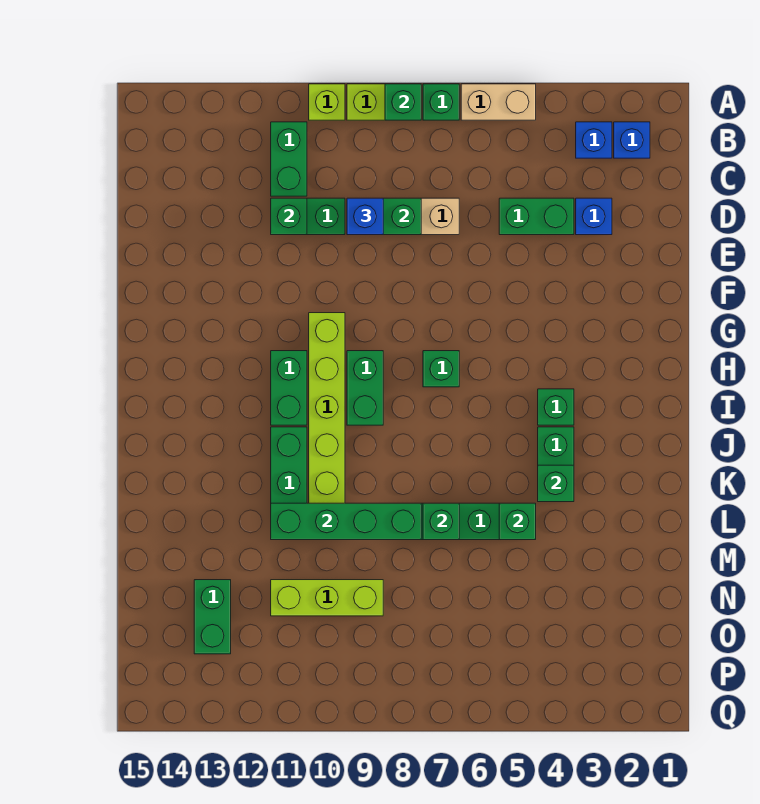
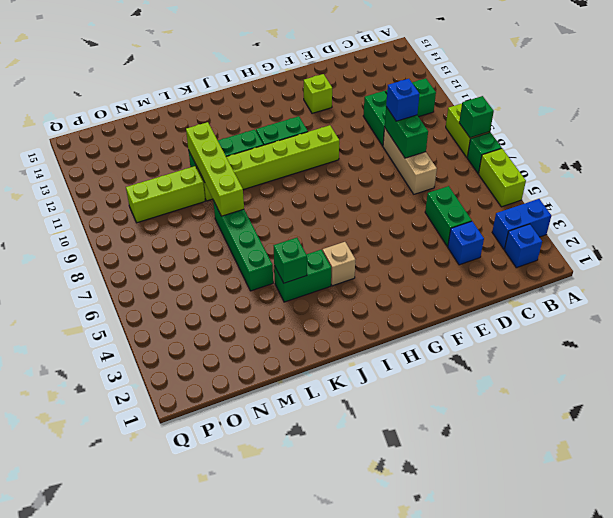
tan brick A5:A6 level 1 -> lime brick A5:A6 level 1
lime brick A10 level 1 -> lime brick F13 level 1
blue brick B3 level 1 -> blue brick A3:B3 level 1
green brick D11 level 2 -> none
green brick H7 level 1 -> none
green brick H9:I9 level 1 -> none
green brick I4 level 1 -> tan brick I4 level 1
green brick L5 level 2 -> none
green brick L7 level 2 -> none
green brick L8:L11 level 2 -> lime brick L8:L11 level 2
lime brick N9:N11 level 1 -> lime brick M10:O10 level 1
green brick N13:O13 level 1 -> none

